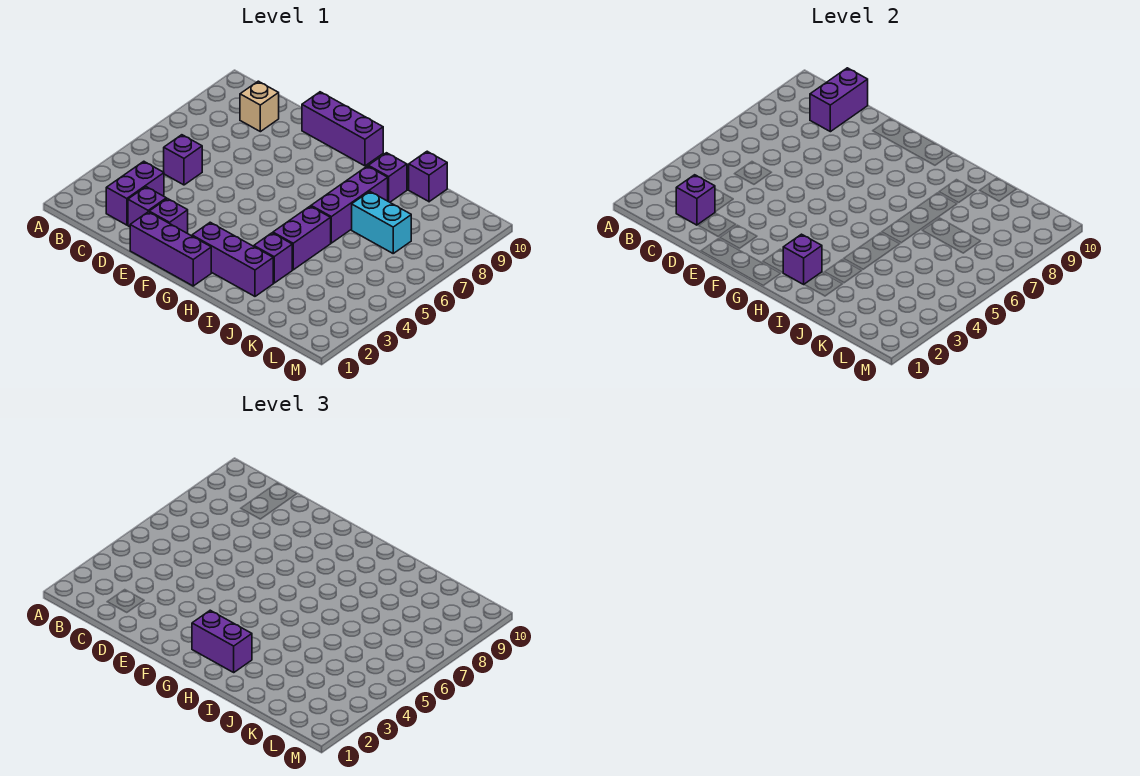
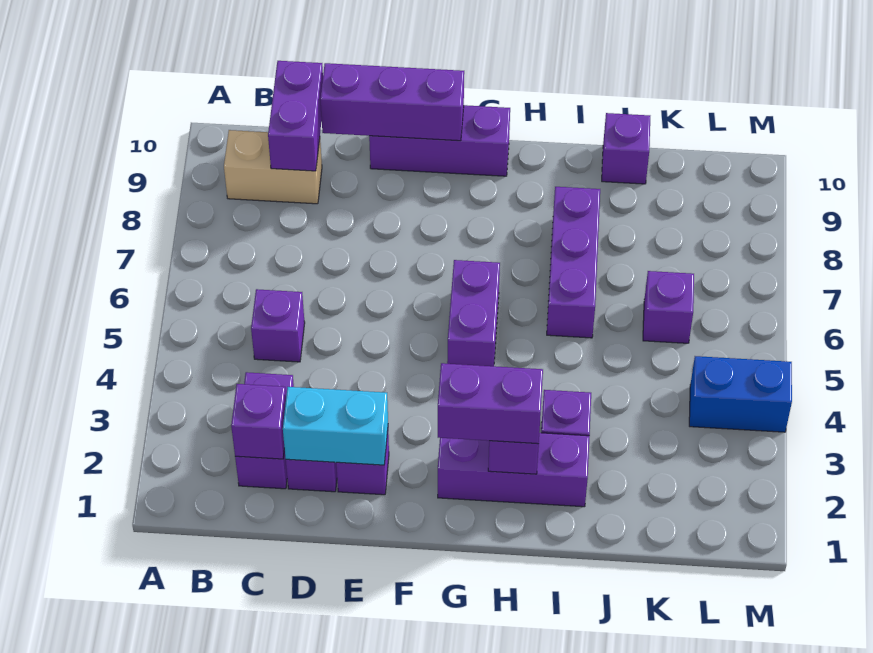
tan brick C9 level 1 -> tan brick B9:C9 level 1
purple brick E1:G1 level 1 -> purple brick D10:F10 level 2
purple brick I4:I5 level 1 -> purple brick G5:G6 level 1
purple brick I9 level 1 -> purple brick K6 level 1
cyan brick J7:K7 level 1 -> cyan brick D2:E2 level 2
none -> blue brick L4:M4 level 1

